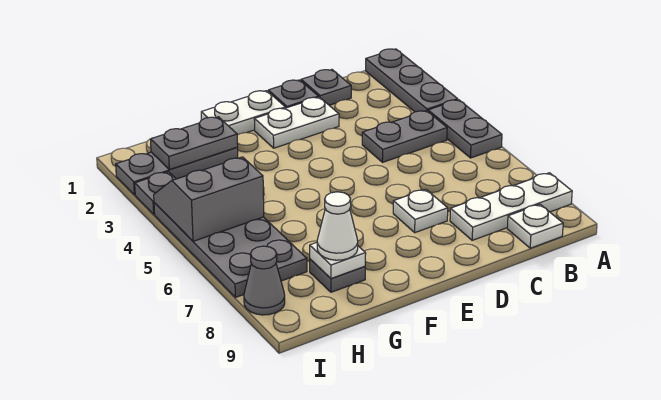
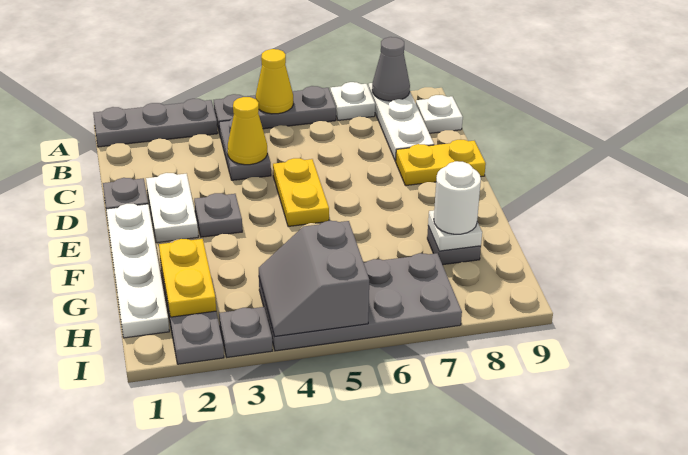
grey plate A4:A5 level 1 -> grey plate A4:A6 level 1
none -> yellow cone A5 level 2
grey plate C1 level 1 -> grey plate E3 level 1
none -> yellow cone C4 level 2
none -> yellow plate D5:E5 level 1
white plate D7 level 1 -> white plate A7 level 1
none -> yellow plate D8:D9 level 1
white plate E1:F1 level 1 -> white plate E1:H1 level 1
grey plate G2:H2 level 2 -> yellow plate G2:H2 level 2
white cone G8 level 3 -> white round brick G8 level 3
grey cone I8 level 1 -> grey cone A8 level 2

